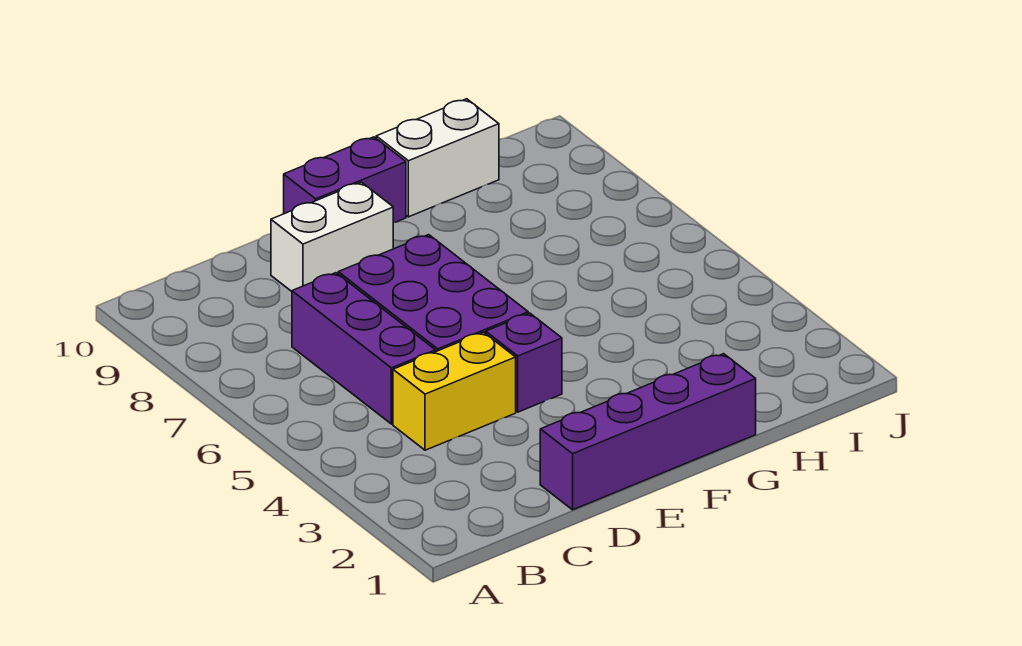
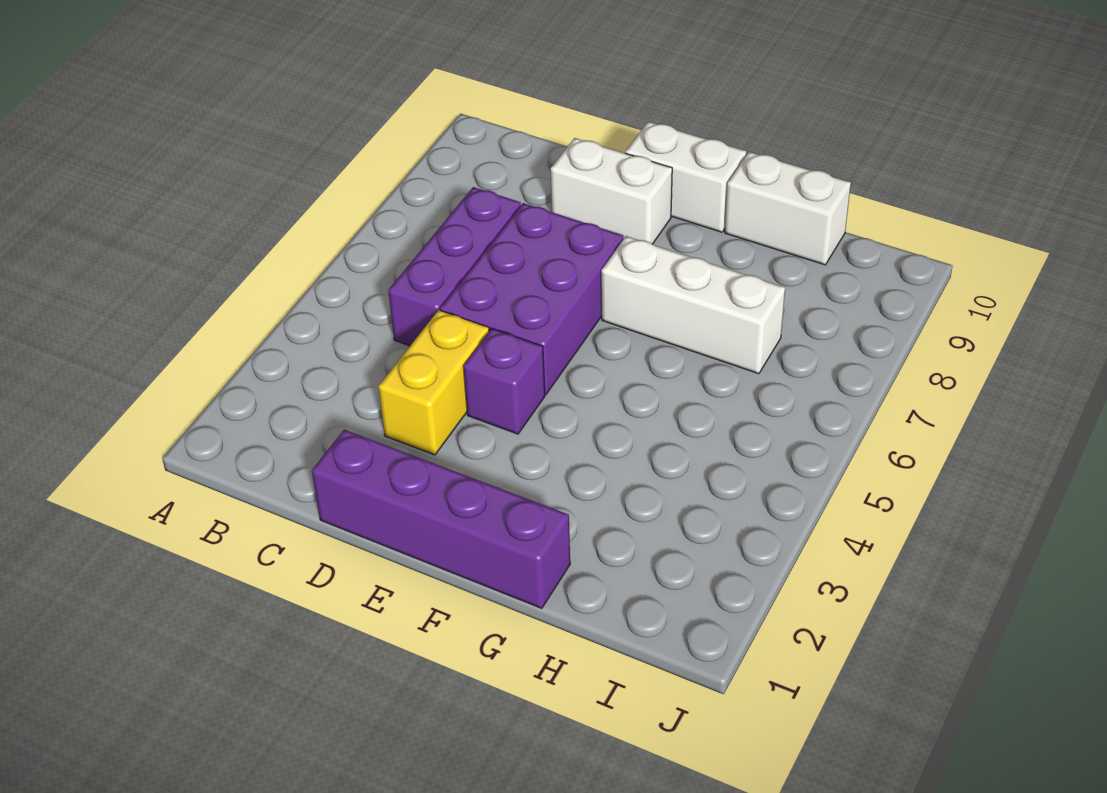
yellow brick C4:D4 level 1 -> yellow brick D3:D4 level 1
purple brick E10:F10 level 1 -> white brick E10:F10 level 1
none -> white brick F7:H7 level 1

